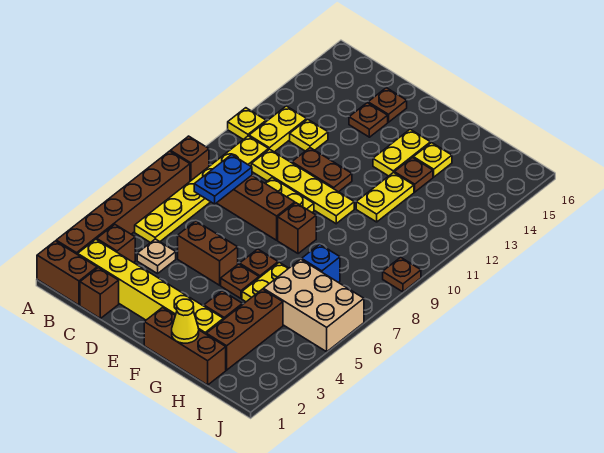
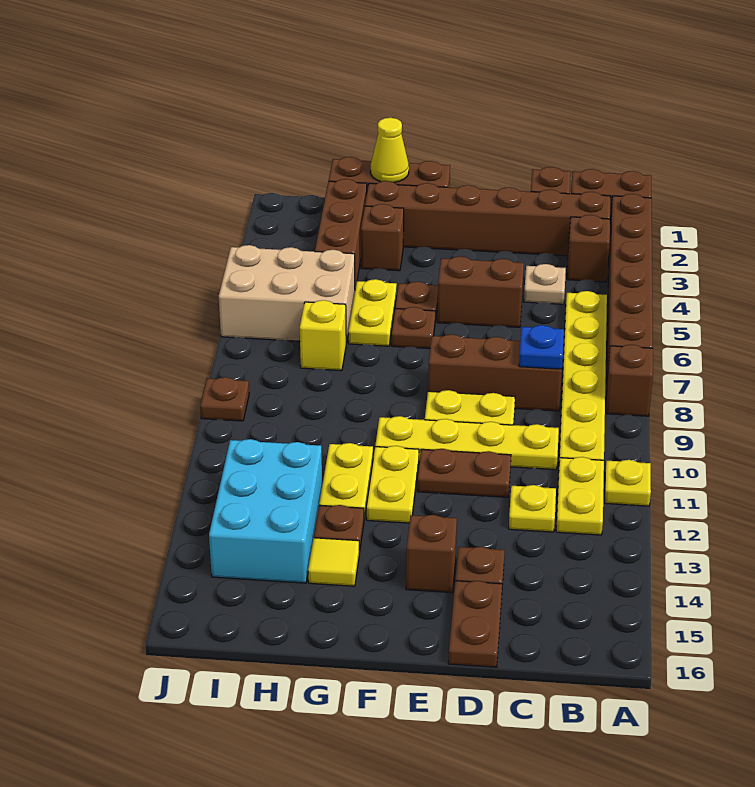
yellow brick B2:G2 level 1 -> brown brick B2:G2 level 1
blue plate C7:C8 level 2 -> blue plate C8 level 2
brown plate D15 level 1 -> brown plate D15:D16 level 1
brown brick F8 level 1 -> brown brick E14 level 1
yellow plate F13:F14 level 1 -> yellow plate F11:F12 level 1
yellow plate G14 level 1 -> yellow tile G14 level 1
blue brick H7 level 1 -> yellow brick H7 level 1
none -> cyan brick H12:I14 level 1

